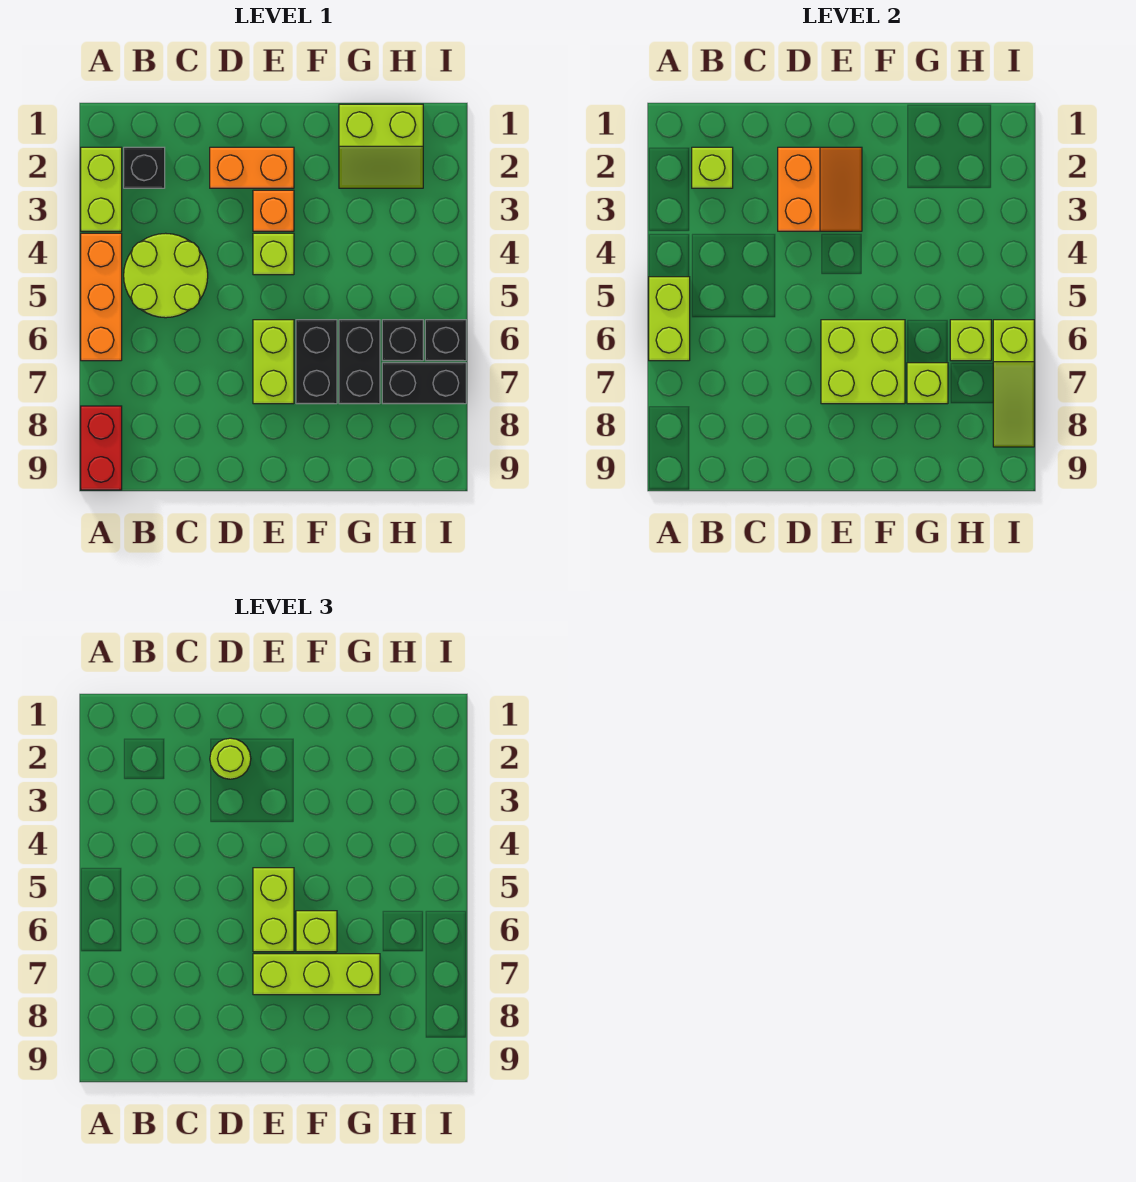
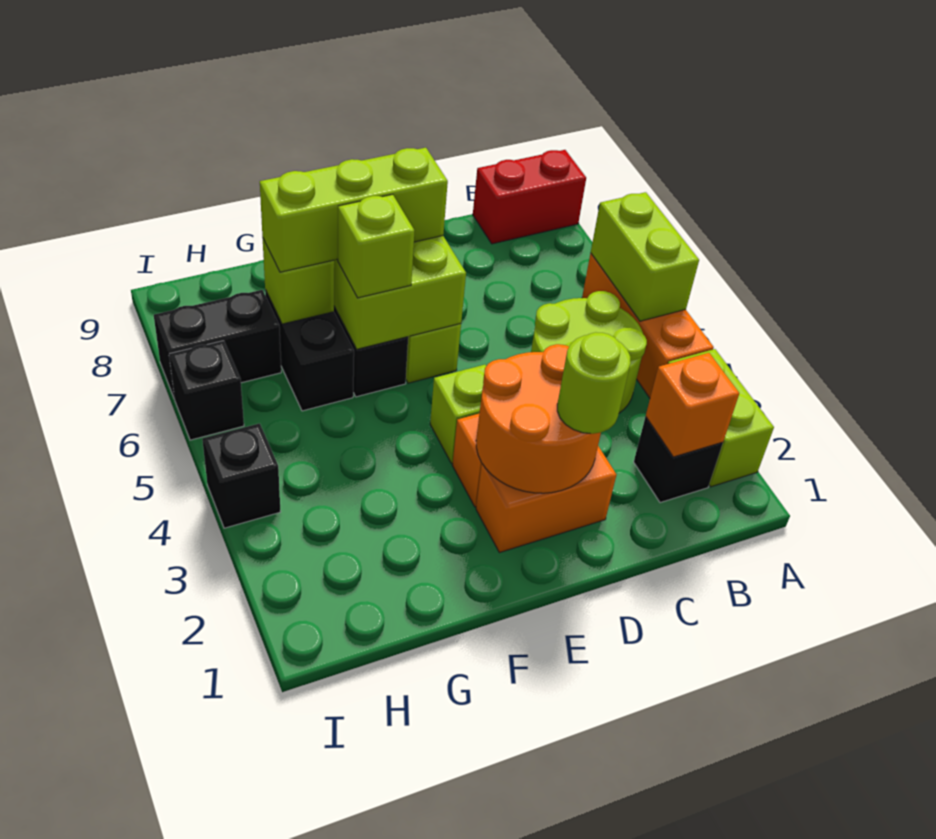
red brick A8:A9 level 1 -> red brick A9:B9 level 1
lime brick B2 level 2 -> orange brick B2 level 2
orange slope D2:E3 level 2 top D -> orange round brick D2:E3 level 2
lime brick E5:E6 level 3 -> none
lime slope G1:H2 level 1 top 1 -> none
black brick H6 level 1 -> black brick I4 level 1
lime brick H6 level 2 -> none
lime slope I6:I8 level 2 top 6 -> none

